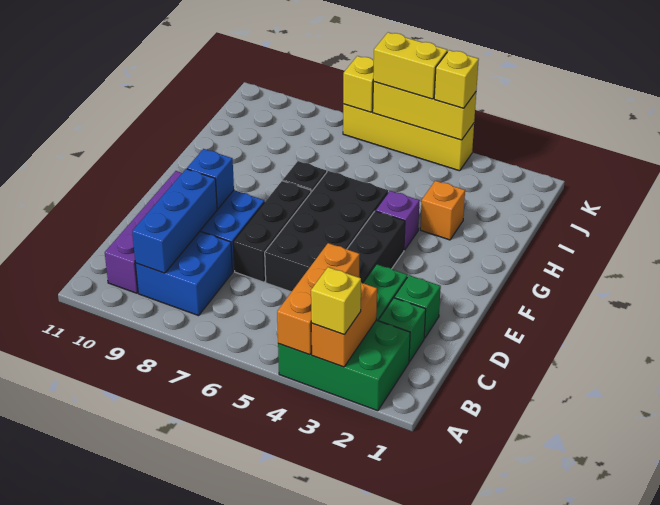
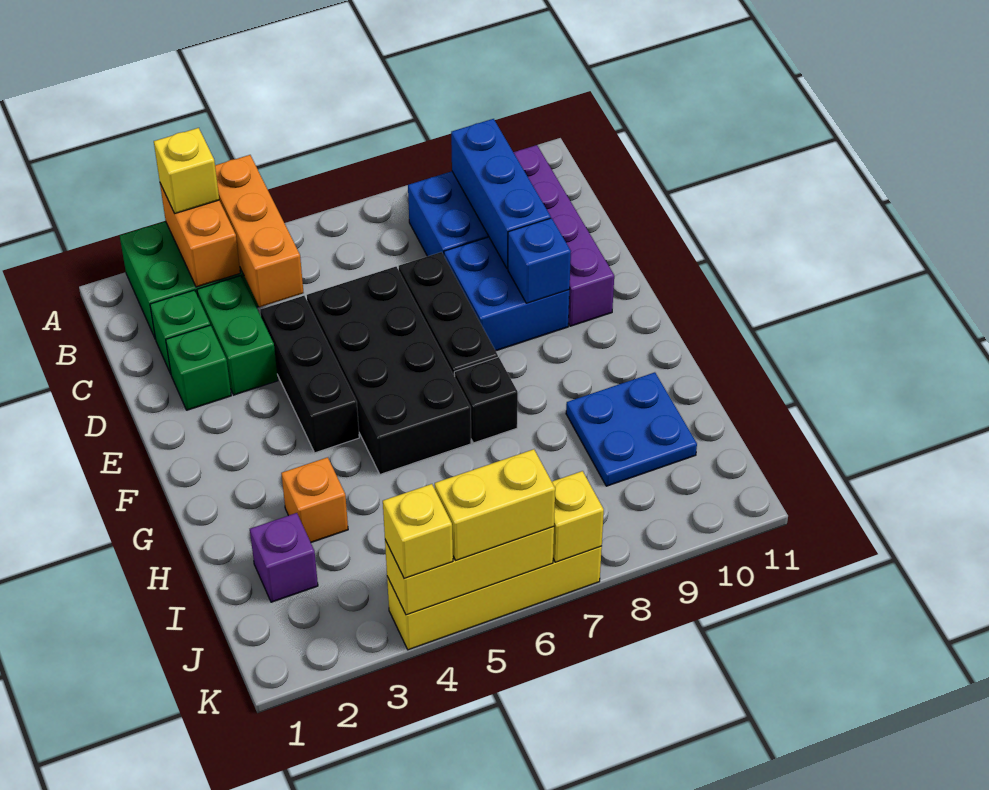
purple brick G4 level 1 -> purple brick I2 level 1
none -> blue plate H9:I10 level 1

